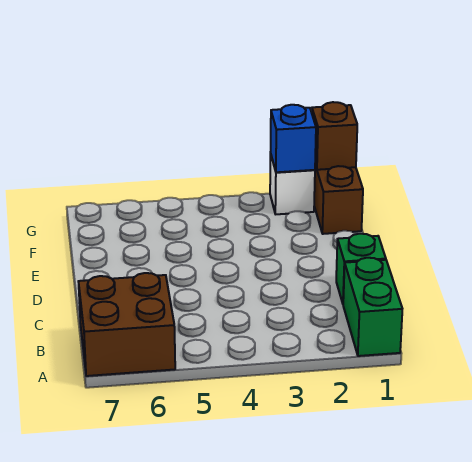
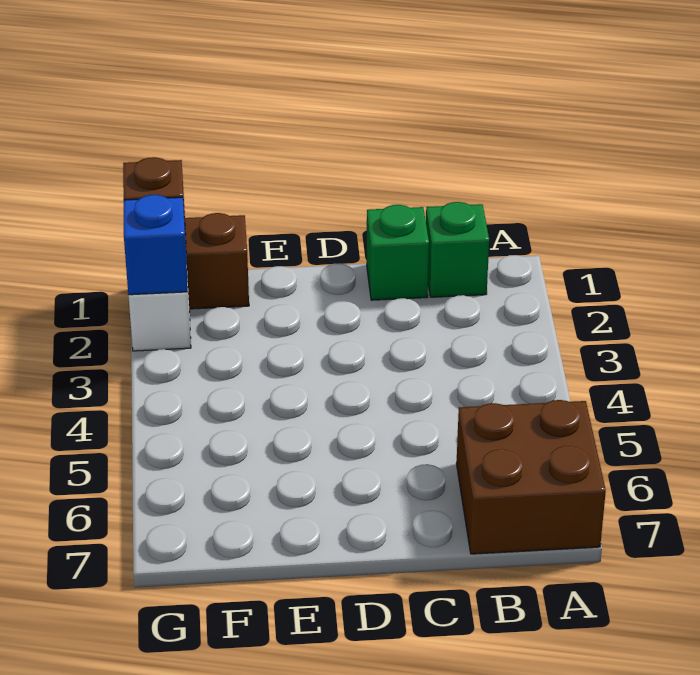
green brick A1:B1 level 1 -> green brick B1 level 1

